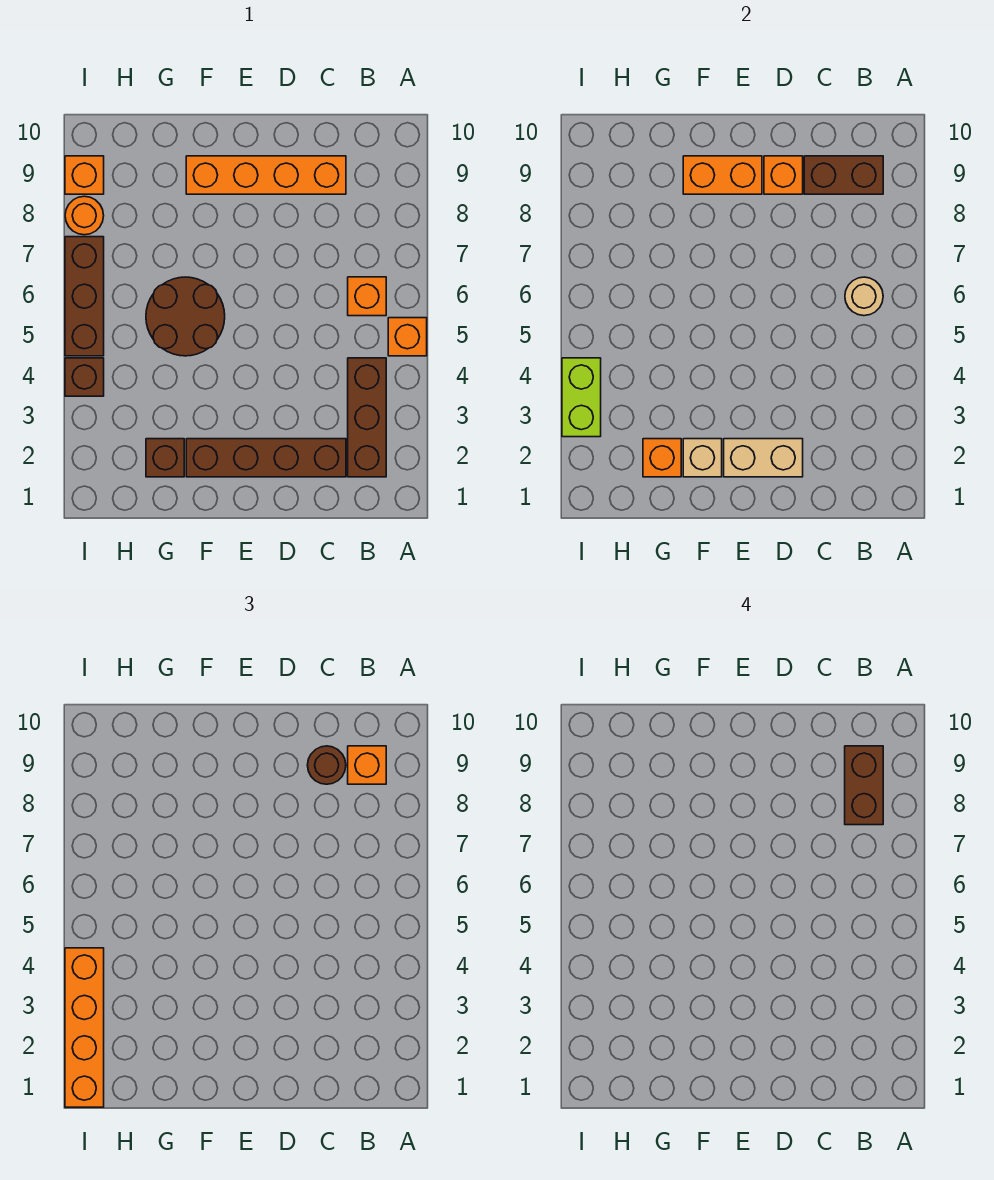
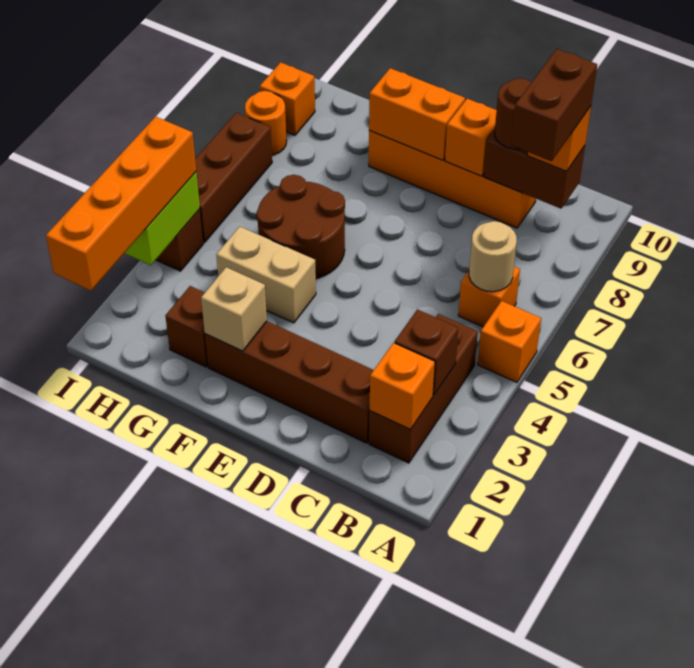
none -> brown brick B3 level 2
tan brick D2:E2 level 2 -> tan brick F4:G4 level 1
orange brick G2 level 2 -> orange brick B2 level 2

